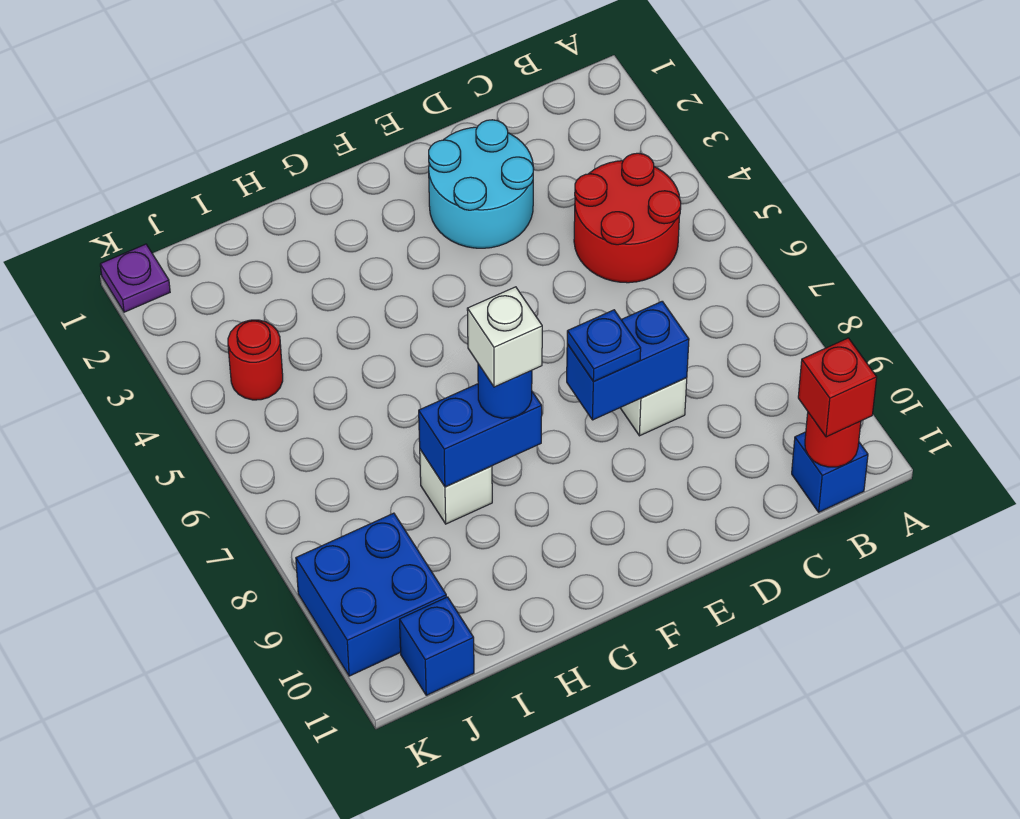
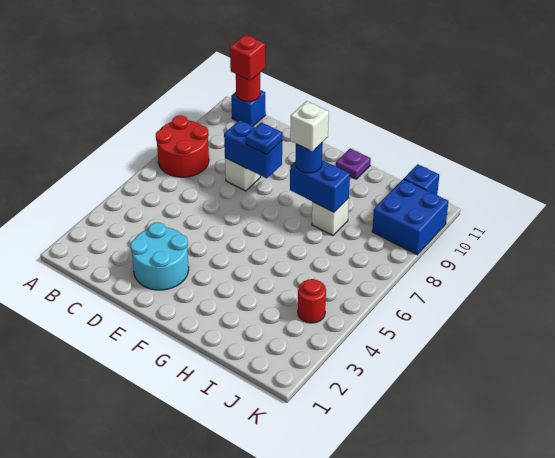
red round brick B4:C5 level 1 -> red round brick A7:B8 level 1
purple plate K1 level 1 -> purple plate G11 level 1

